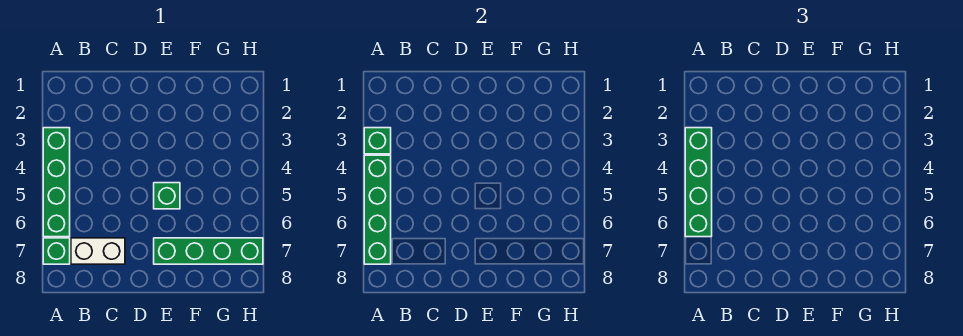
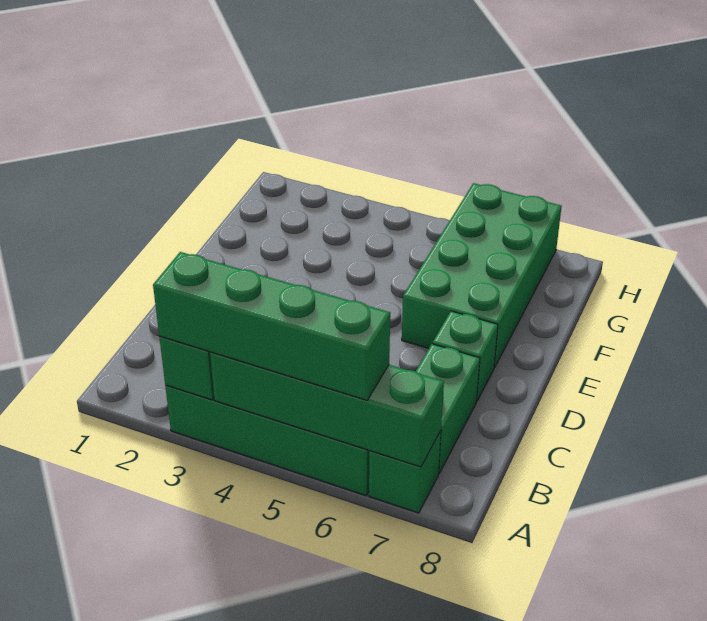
white brick B7:C7 level 1 -> green brick B7:C7 level 1
green brick E5 level 1 -> green brick D7 level 1
green brick E7:H7 level 1 -> green brick E6:H7 level 1

